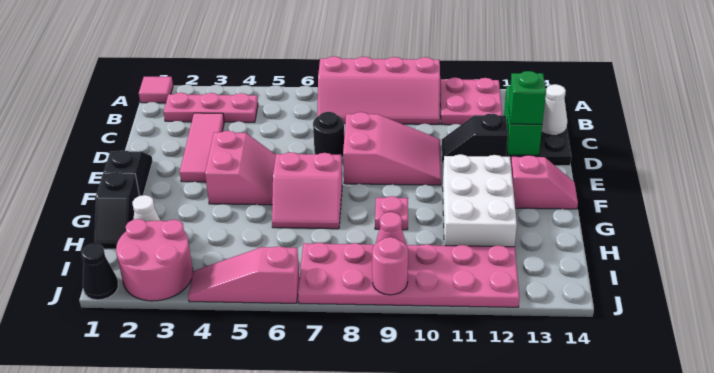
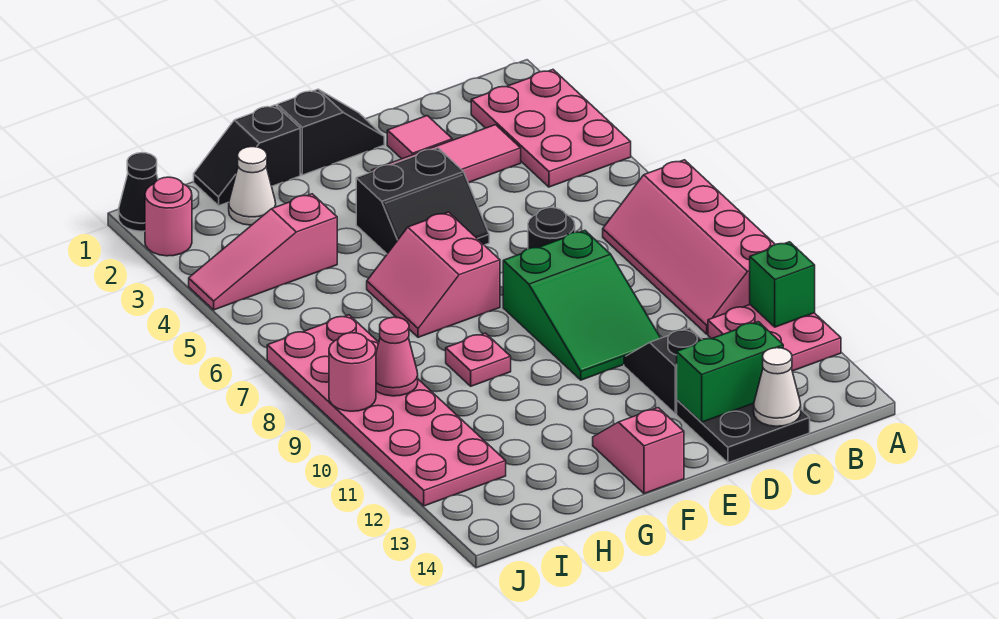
pink tile A1 level 1 -> pink tile D2 level 1
pink plate B2:B4 level 1 -> pink plate A2:B4 level 1
pink slope D8:E10 level 1 top 8 -> green slope D8:E10 level 1 top 8
green brick D13 level 3 -> green brick A11 level 2
pink slope E4:F5 level 1 top 4 -> black slope E4:F5 level 1 top 4
white brick F11:H12 level 1 -> none
pink slope F13:F14 level 1 top 13 -> pink slope F13:F14 level 1 top 14
pink round brick I2:J3 level 1 -> pink round brick J2 level 1
pink slope J4:J6 level 1 top 6 -> pink slope H4:J4 level 1 top H

